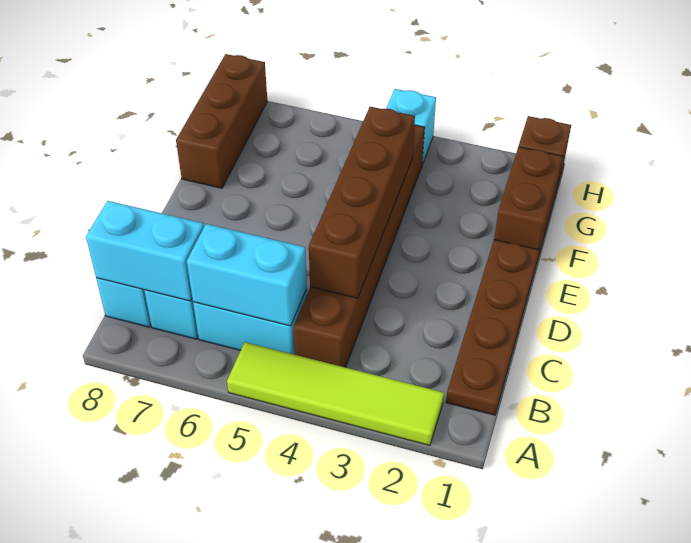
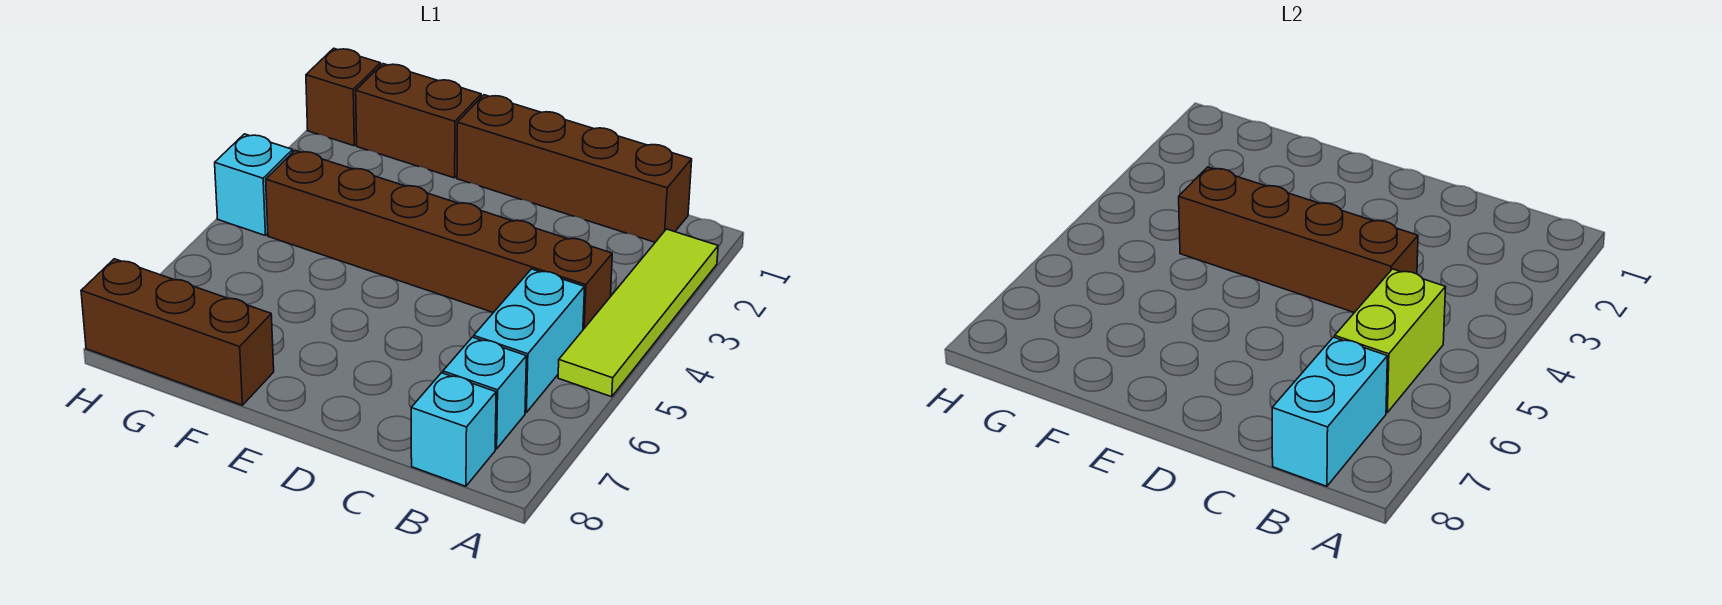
brown plate B1:E1 level 1 -> brown brick B1:E1 level 1
cyan brick B5:B6 level 2 -> lime brick B5:B6 level 2

